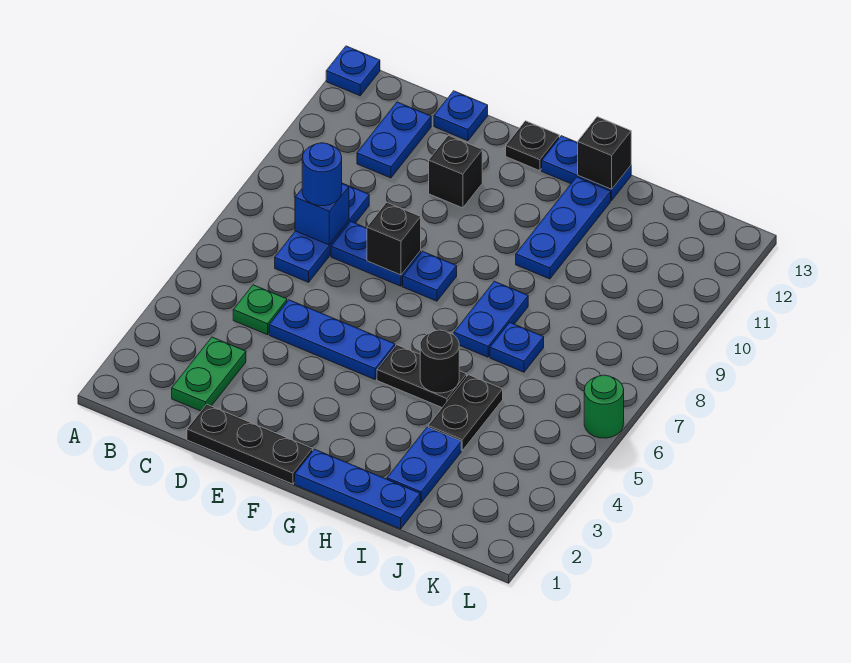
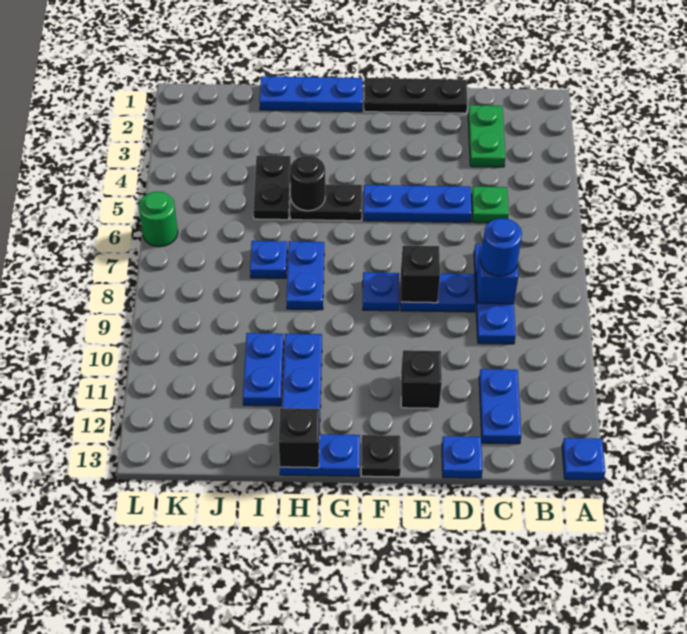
blue plate I2:I3 level 1 -> blue plate I10:I11 level 1

